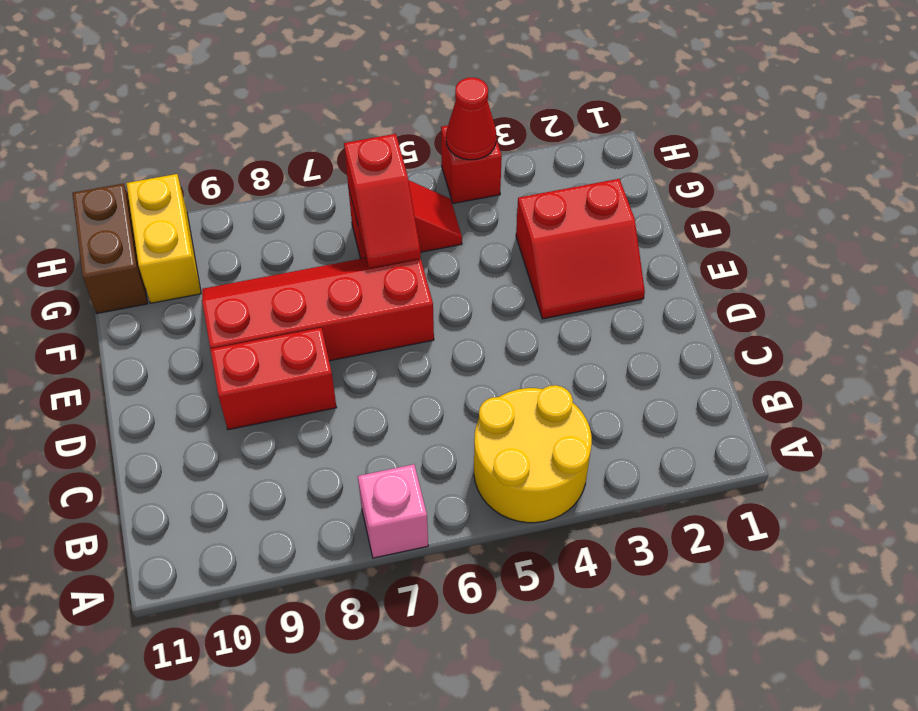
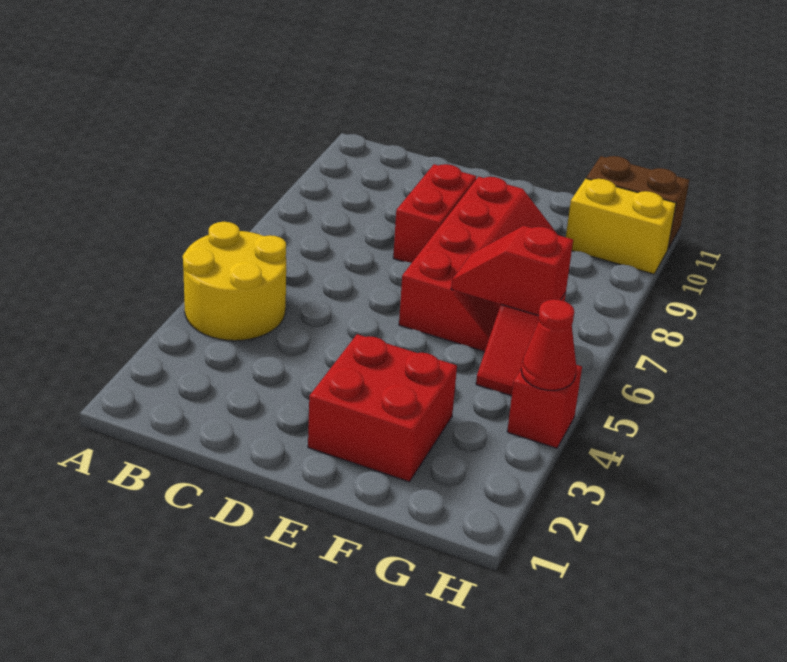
pink brick A7 level 1 -> none
red slope E2:F3 level 1 top F -> red brick E2:F3 level 1

